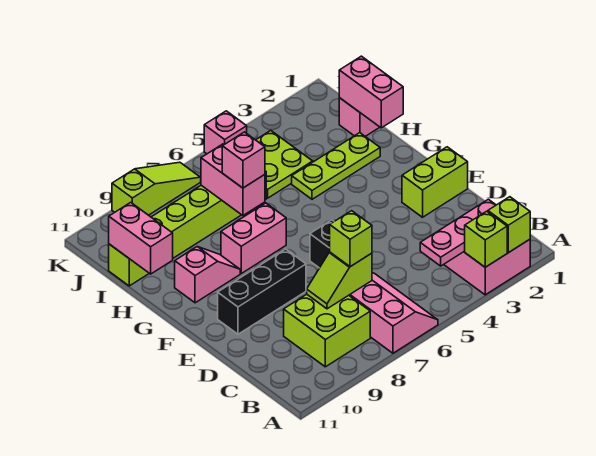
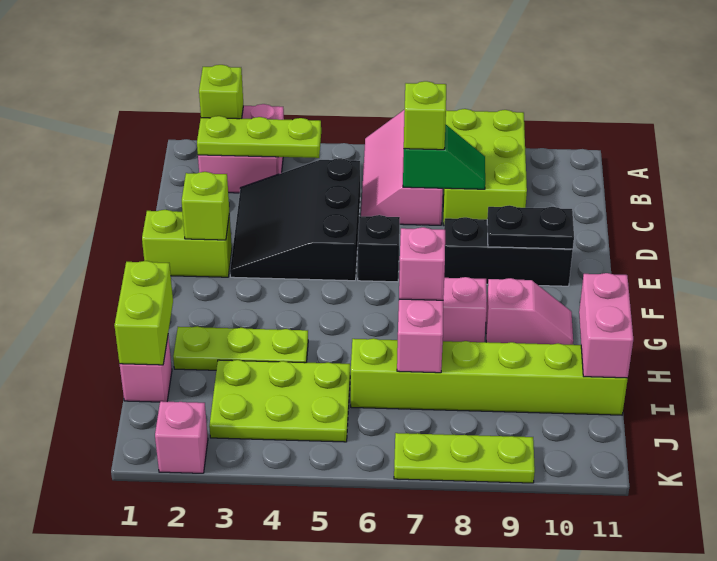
lime brick A3 level 2 -> lime brick E2 level 2
pink plate B2:B4 level 2 -> lime plate B2:B4 level 2
lime brick B8:C9 level 1 -> lime brick A8:C9 level 1
none -> black slope C3:E5 level 1 top 5
lime slope C7:C8 level 2 top 7 -> green slope C7:C8 level 2 top 7
none -> black plate E9:E10 level 2
pink slope G9:G10 level 1 top 10 -> pink slope G9:G10 level 1 top 9
pink brick H1:I1 level 2 -> lime brick H1:I1 level 2
lime plate I4:J5 level 1 -> lime plate I3:J5 level 1
pink brick K5 level 1 -> pink brick K2 level 1
lime slope K7:K9 level 1 top 9 -> lime plate K7:K9 level 1

